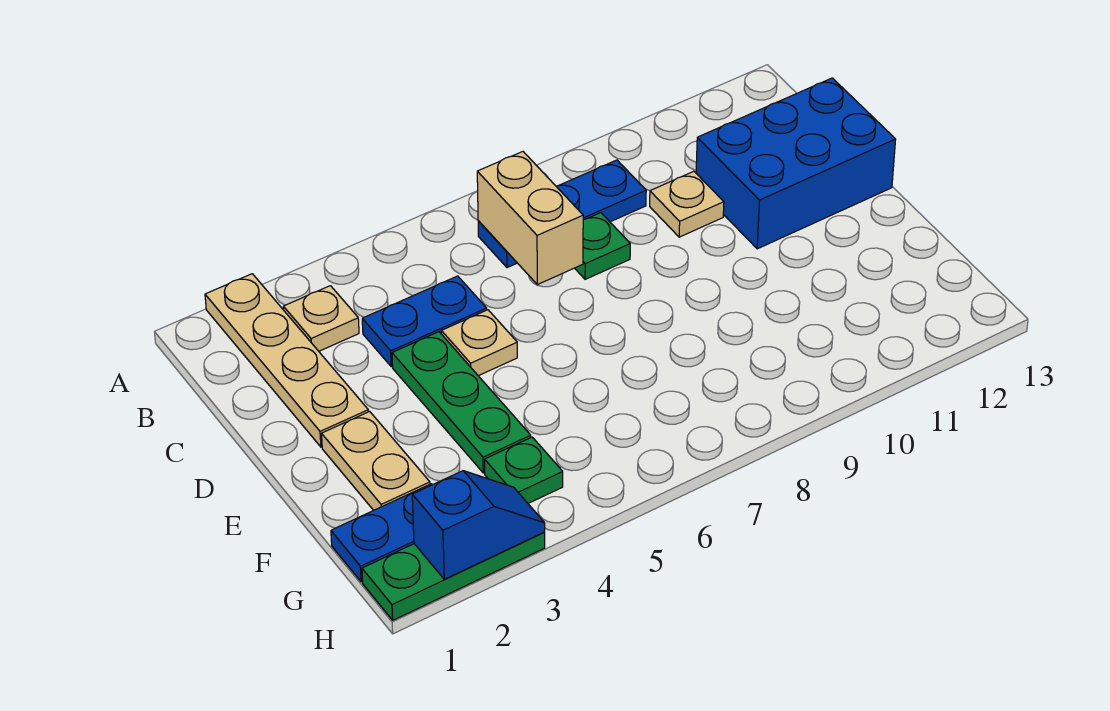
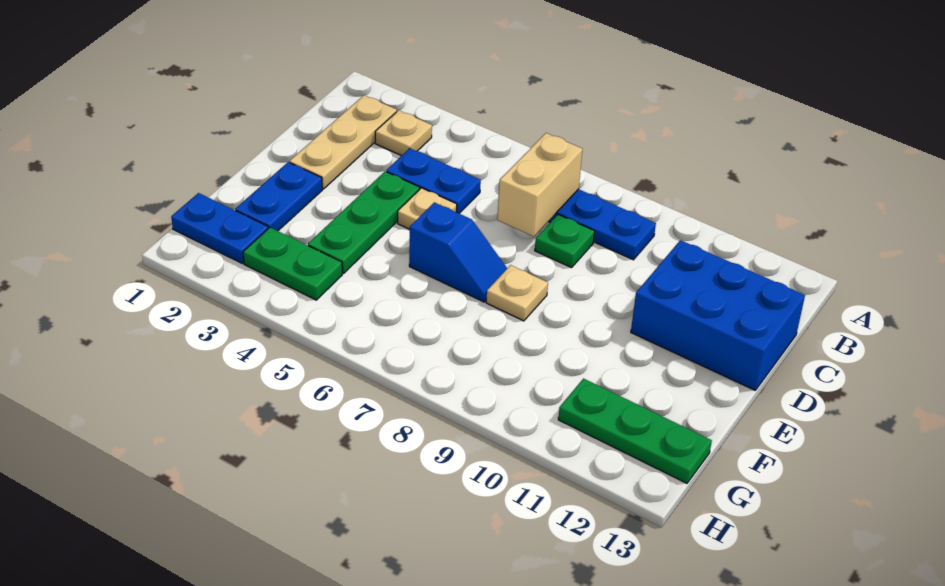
tan plate A2:D2 level 1 -> tan plate B2:D2 level 1
tan plate C10 level 1 -> tan plate E8 level 1
tan plate E2:F2 level 1 -> blue plate E2:F2 level 1
green plate G4 level 1 -> green plate G3:G4 level 1
green plate H1:H3 level 1 -> green plate G11:G13 level 1
blue slope H2:H3 level 2 top 2 -> blue slope E6:E7 level 1 top 6

